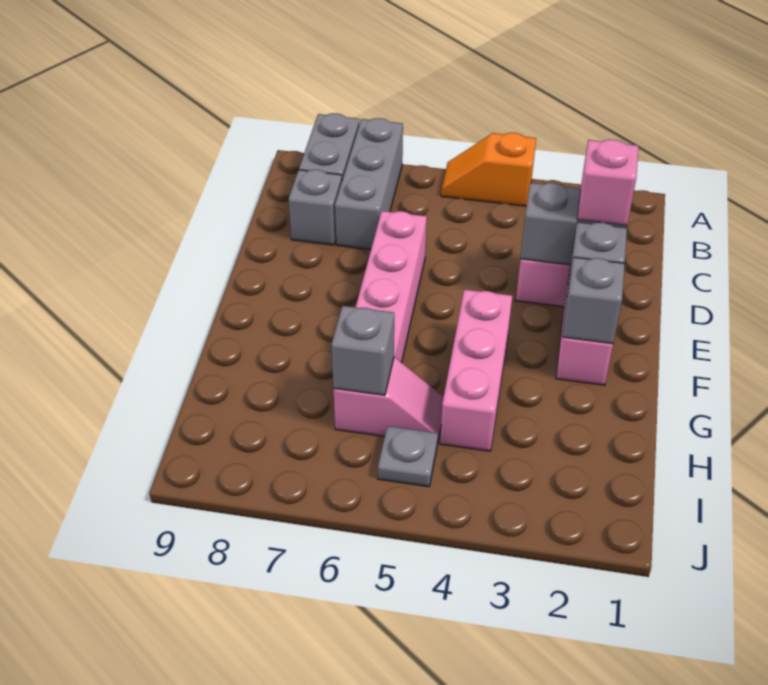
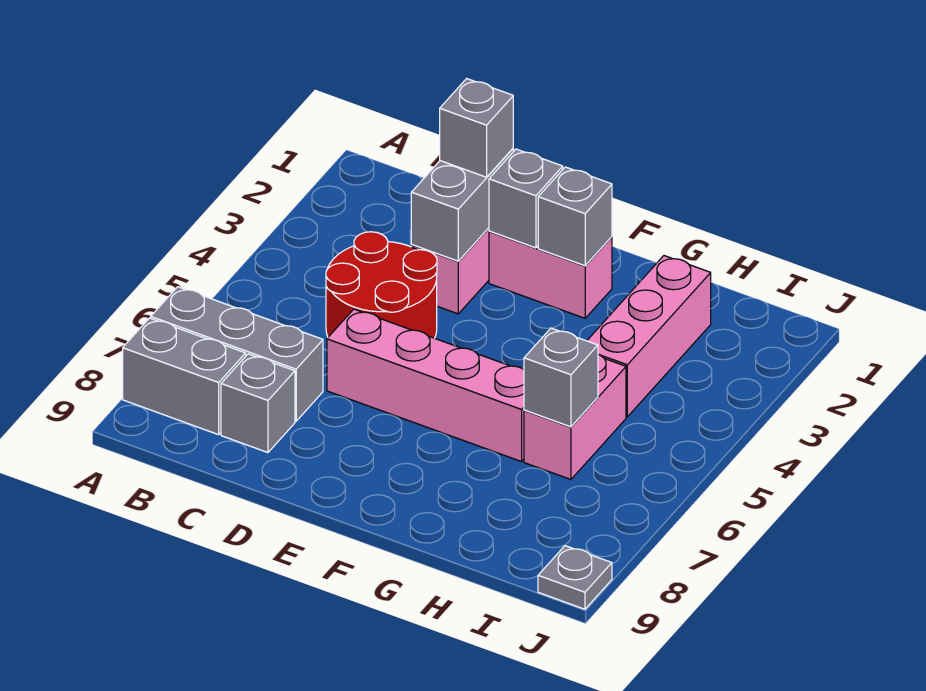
orange slope A4:A5 level 1 top 4 -> none
none -> red round brick C4:D5 level 1
pink brick D2 level 3 -> grey brick D2 level 3
pink brick F4:H4 level 1 -> pink brick H2:H4 level 1
pink slope H5:H6 level 1 top 6 -> pink brick H5:H6 level 1
grey plate I5 level 1 -> grey plate J9 level 1

